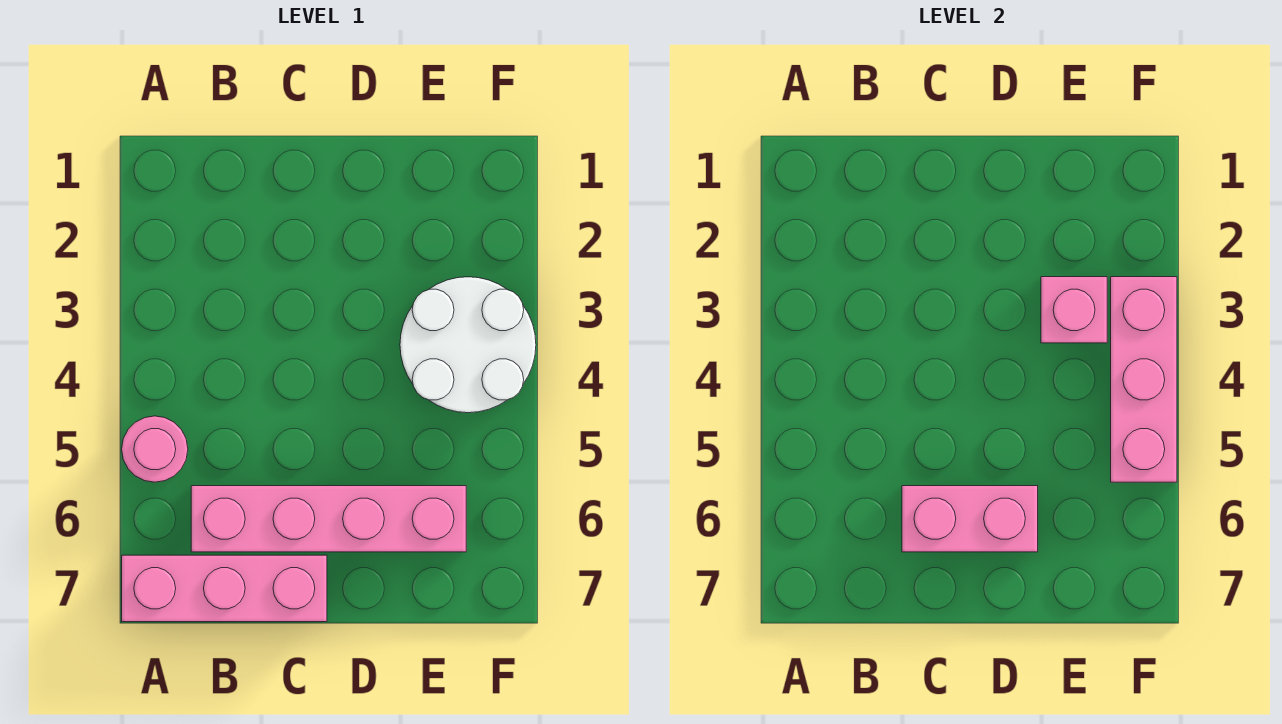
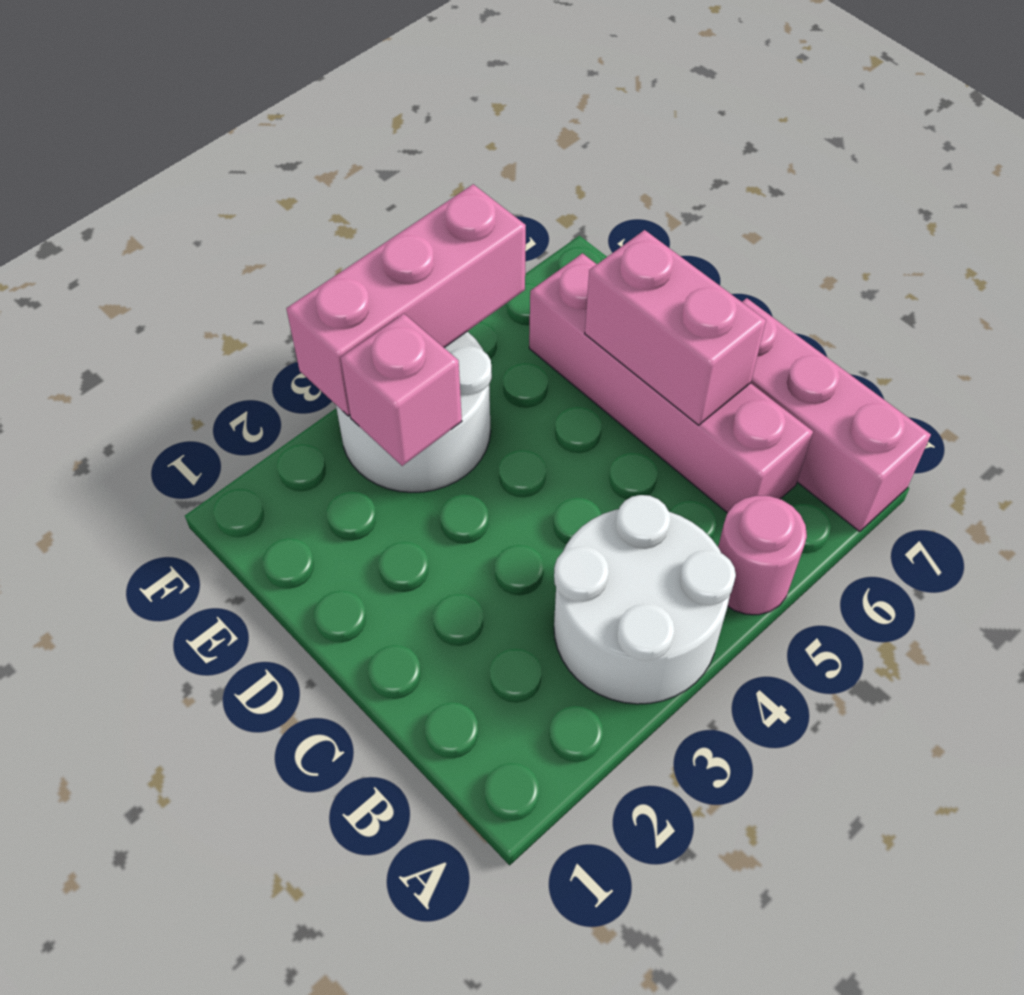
none -> white round brick A3:B4 level 1

